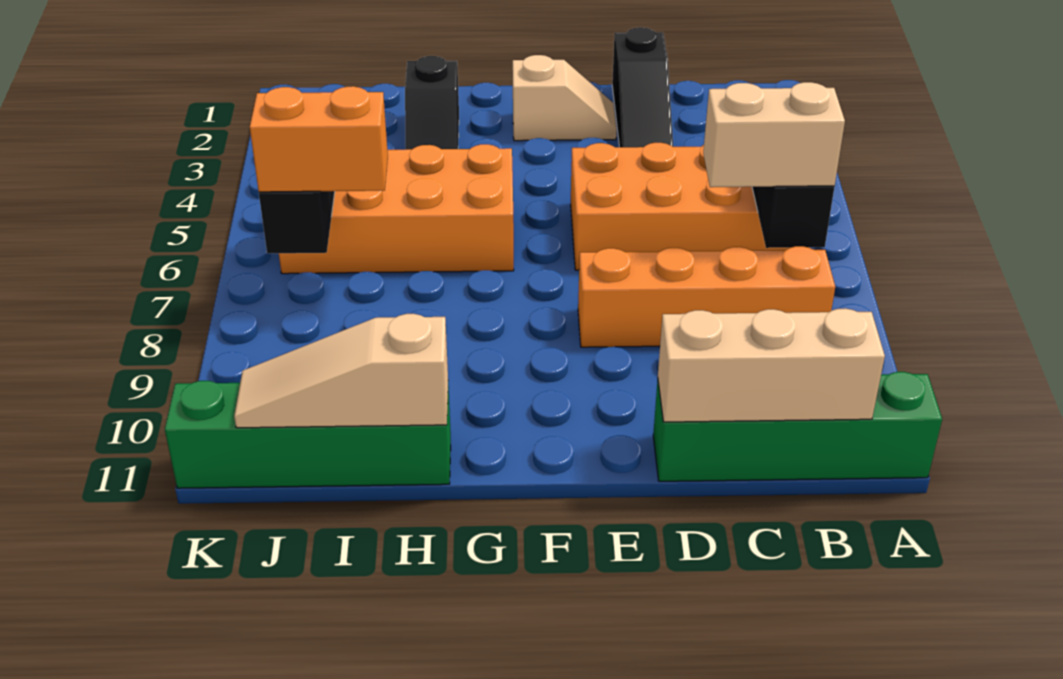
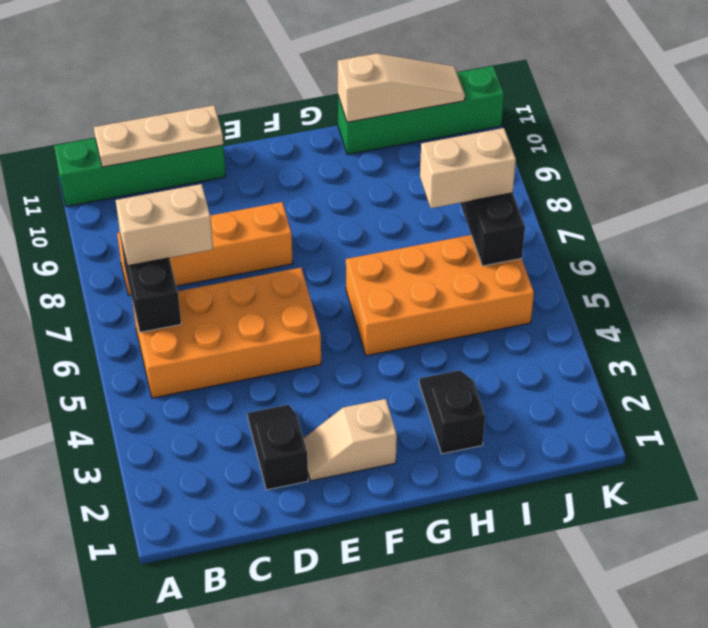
tan brick B11:D11 level 2 -> tan plate B11:D11 level 2
black slope D1:D3 level 1 top 1 -> black slope D2:D3 level 1 top 2
orange brick I7:J7 level 3 -> tan brick I7:J7 level 3

